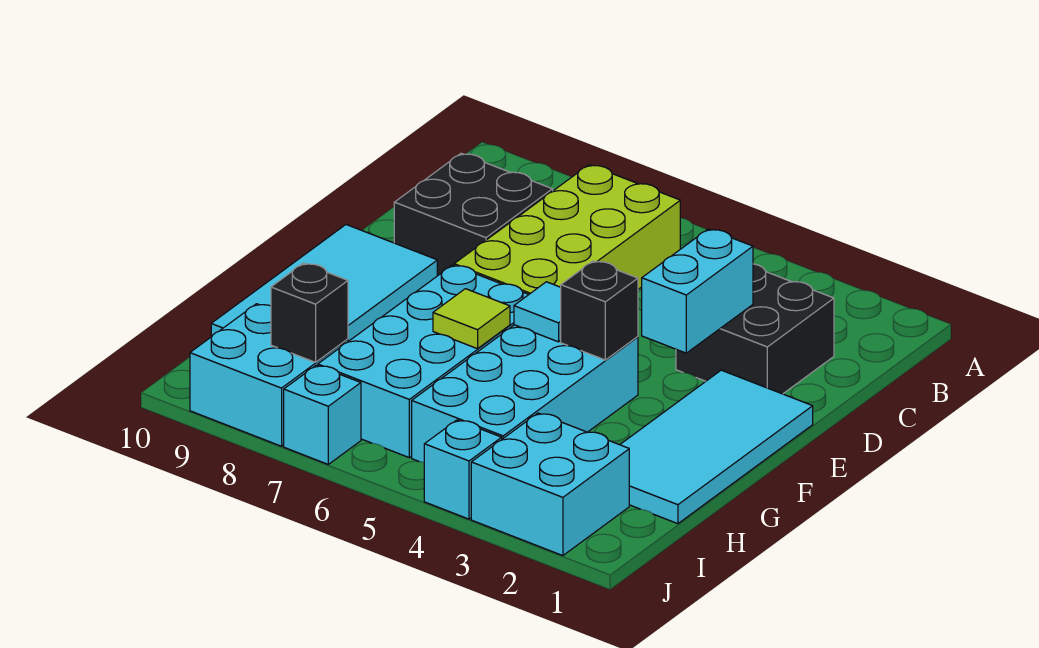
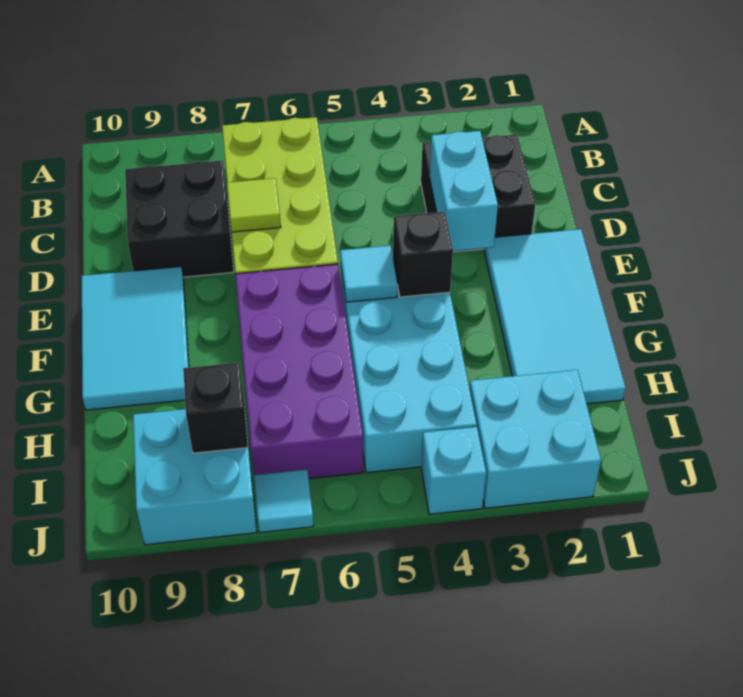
cyan tile E9:H10 level 1 -> cyan tile E9:G10 level 1
cyan brick F6:I7 level 1 -> purple brick F6:I7 level 1
lime tile G6 level 2 -> lime tile D7 level 2
cyan brick J7 level 1 -> cyan tile J7 level 1

